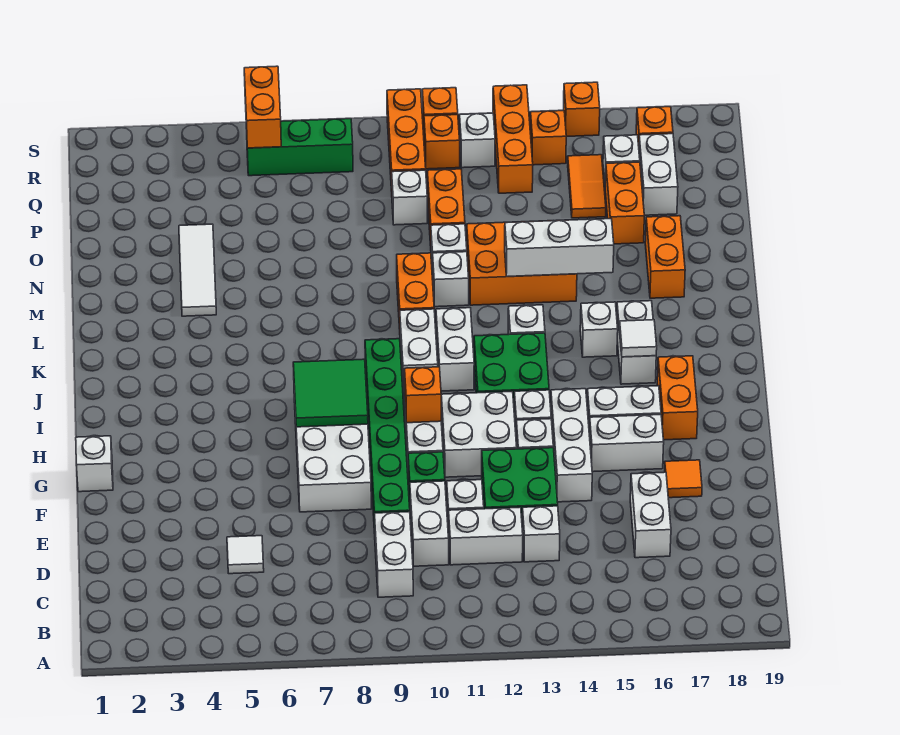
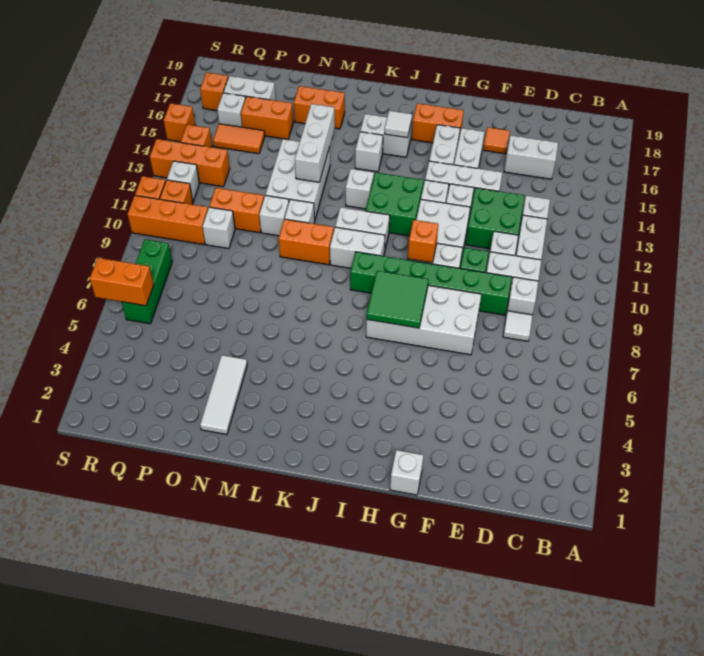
white brick C9:D9 level 1 -> white brick D9 level 1
white tile D5 level 1 -> white tile D8 level 1
white tile M4:O4 level 1 -> white tile N2:N4 level 1
orange brick M12:N14 level 1 -> white brick M12:N14 level 1

